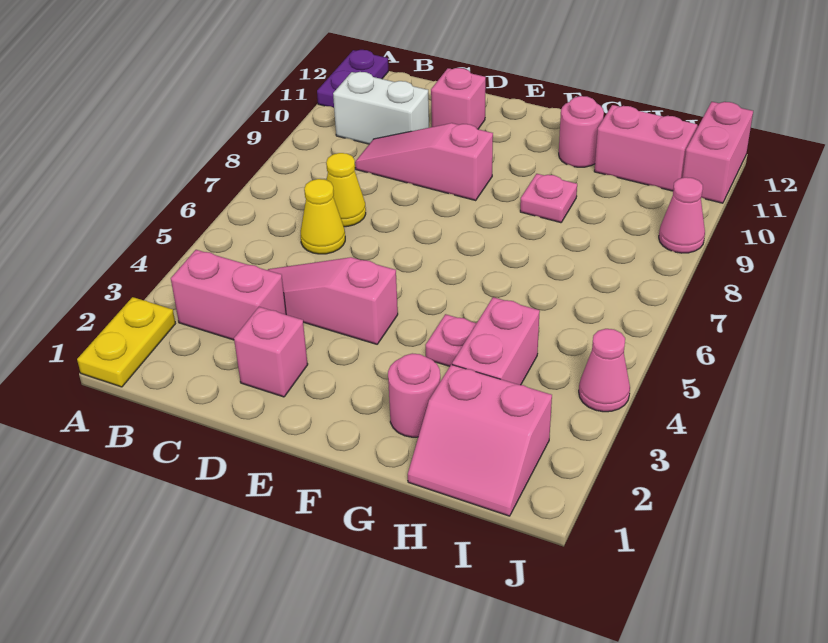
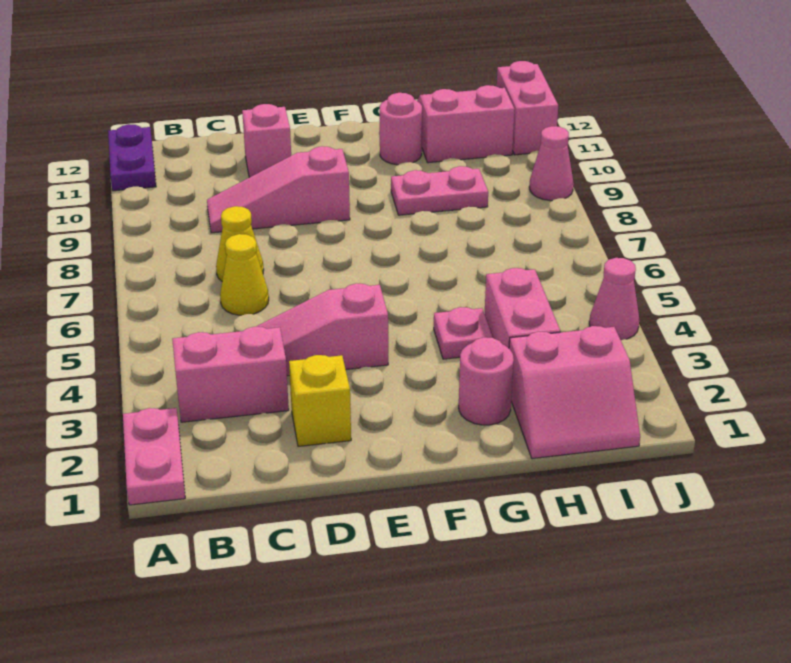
yellow plate A1:A2 level 1 -> pink plate A1:A2 level 1
white brick B10:C10 level 1 -> none
pink brick D2 level 1 -> yellow brick D2 level 1
pink plate G9 level 1 -> pink plate G9:H9 level 1

